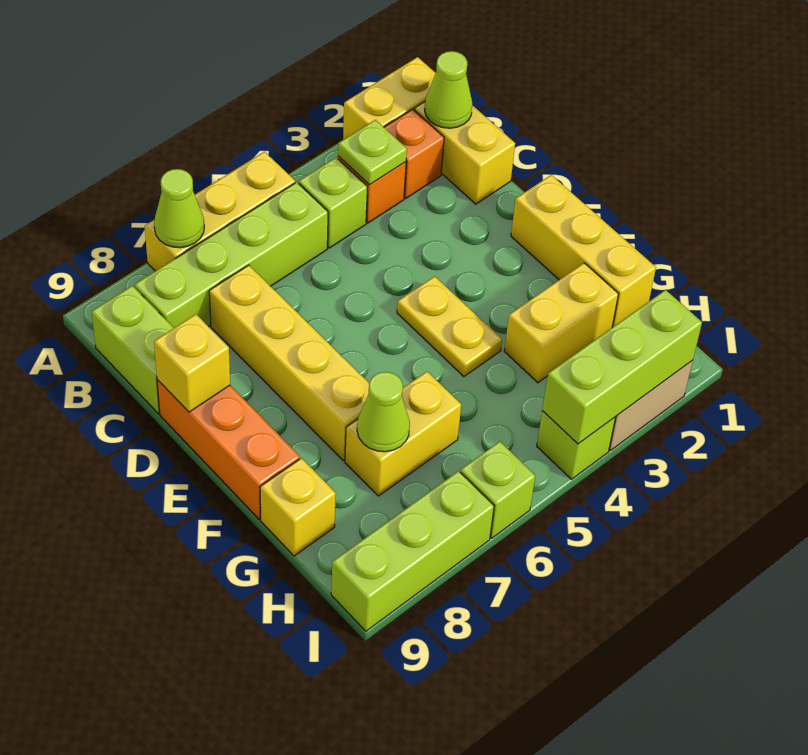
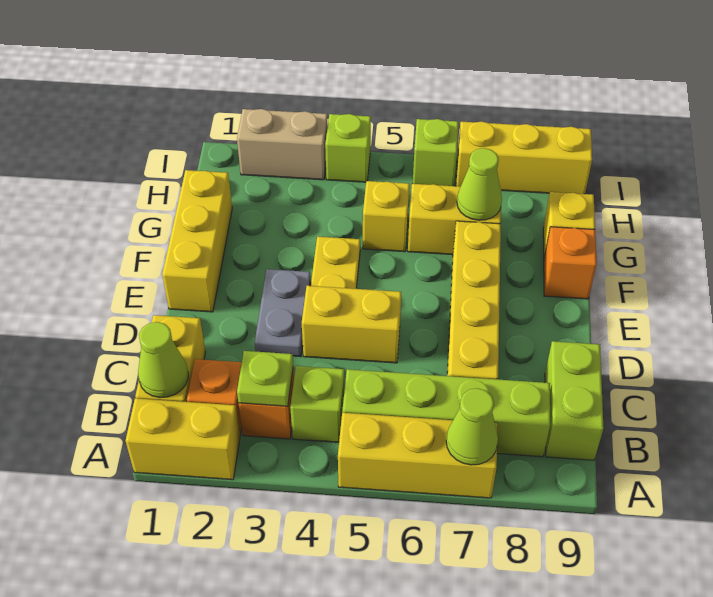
none -> grey plate D3:E3 level 1
orange brick D9:F9 level 1 -> orange brick F9 level 1
yellow brick D9 level 2 -> yellow brick G5 level 1
yellow brick G2:G3 level 1 -> yellow brick D4:D5 level 1
lime brick I2:I4 level 2 -> none
lime brick I7:I9 level 1 -> yellow brick I7:I9 level 1

